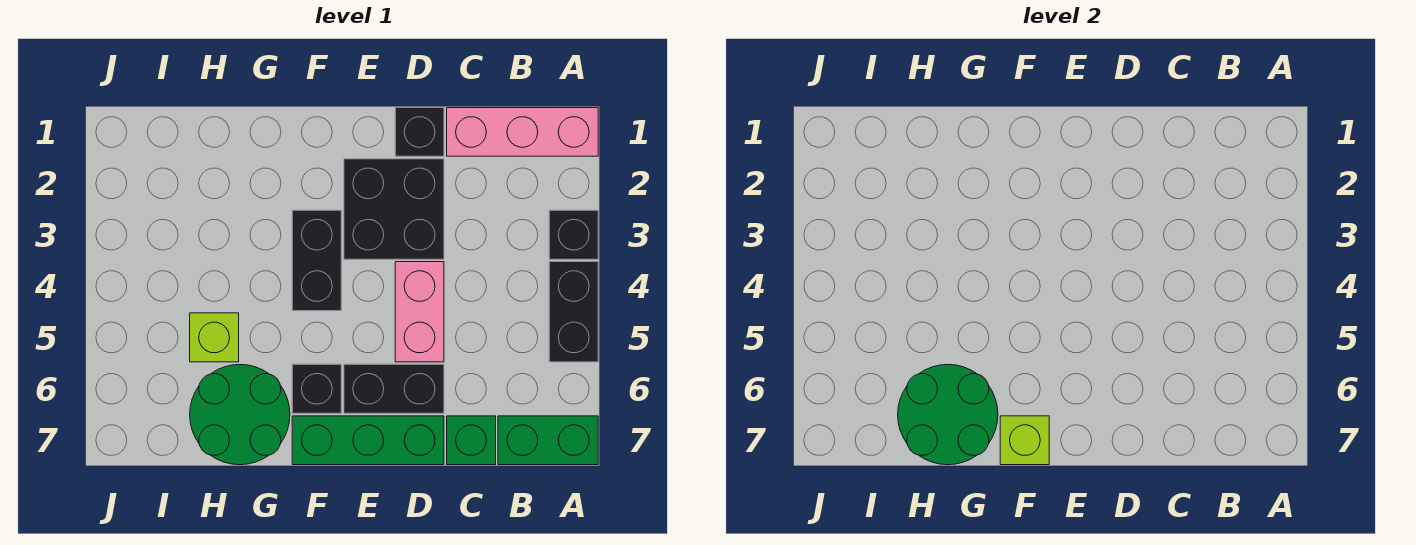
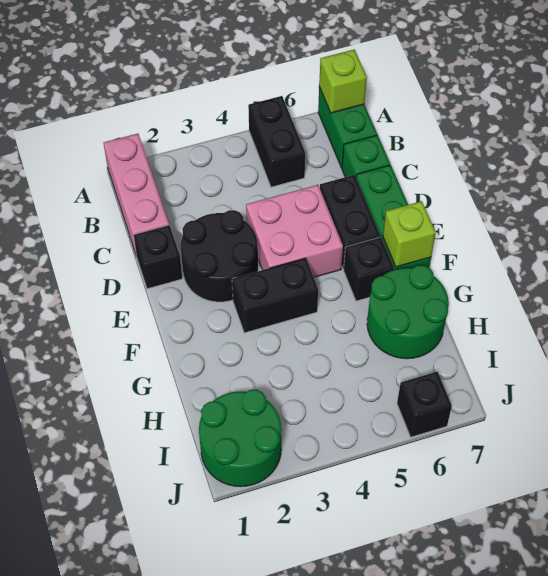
black brick A3 level 1 -> black brick J6 level 1
black brick A4:A5 level 1 -> black brick A5:B5 level 1
black brick D2:E3 level 1 -> black round brick D2:E3 level 1
pink brick D4:D5 level 1 -> pink brick D4:E5 level 1
green round brick G6:H7 level 2 -> green round brick I1:J2 level 1
lime brick H5 level 1 -> lime brick A7 level 2

